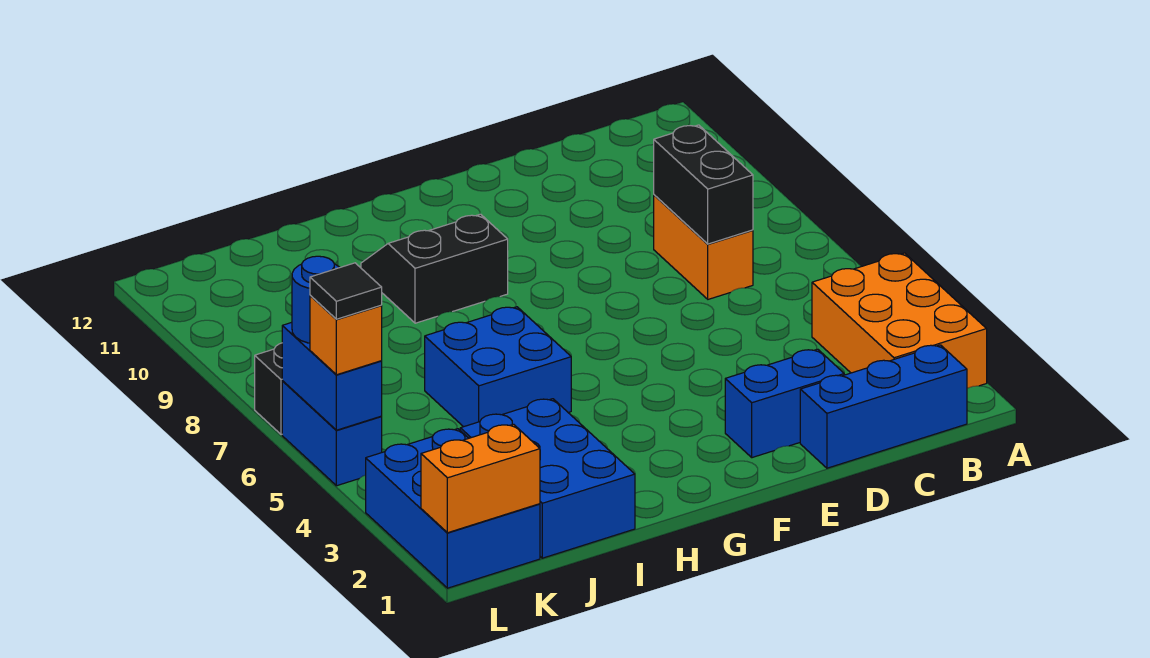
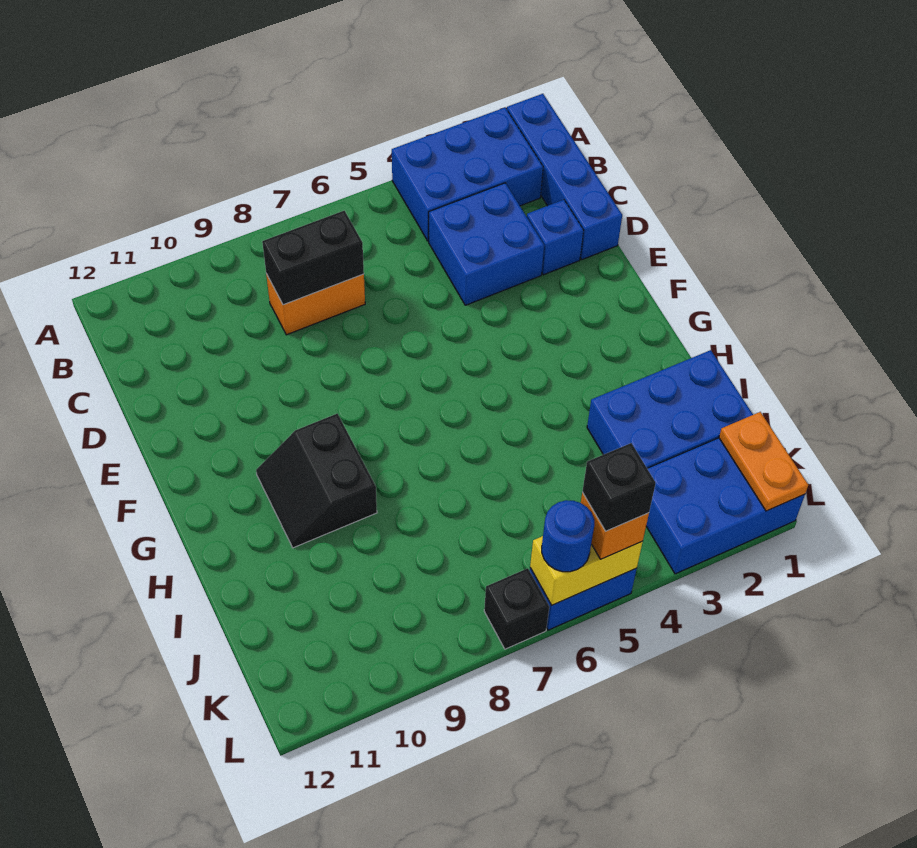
orange brick A2:B4 level 1 -> blue brick A2:B4 level 1
blue brick B1:D1 level 1 -> blue brick A1:D1 level 1
blue brick D2:E2 level 1 -> blue brick D2 level 1
blue brick H5:I6 level 1 -> blue brick C3:D4 level 1
orange brick K1:L1 level 2 -> orange plate K1:L1 level 2
blue brick L5:L6 level 2 -> yellow brick L5:L6 level 2
black tile L5 level 4 -> black brick L5 level 4

